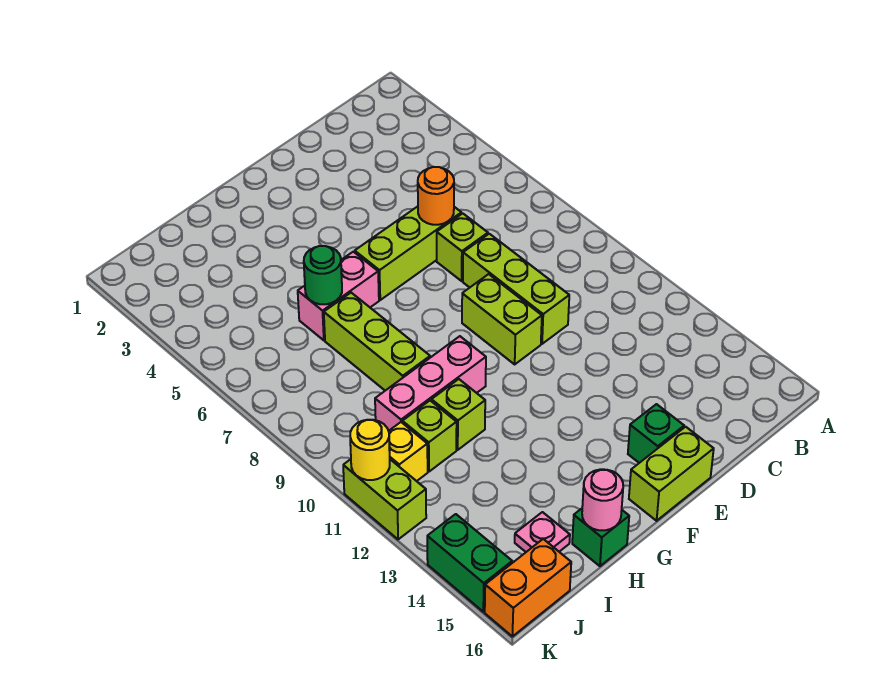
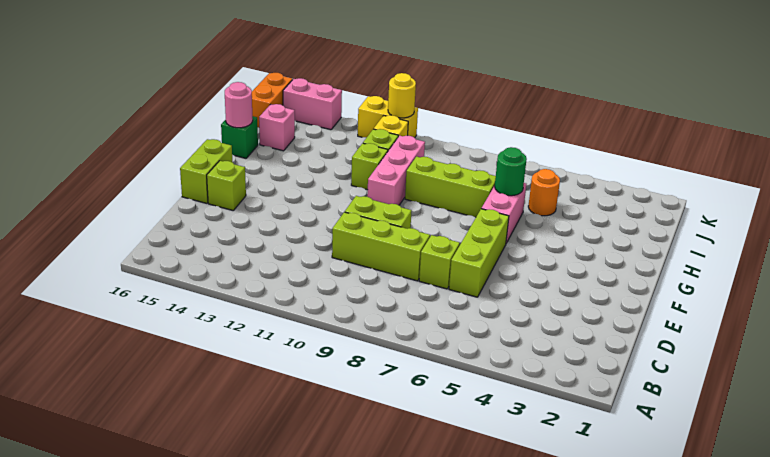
orange round brick D6 level 2 -> orange round brick I5 level 1
green brick E15 level 1 -> lime brick E15 level 1
pink plate I15 level 1 -> pink brick I15 level 1
lime brick K11:K12 level 1 -> yellow brick K11:K12 level 1
green brick K14:K15 level 1 -> pink brick K14:K15 level 1

